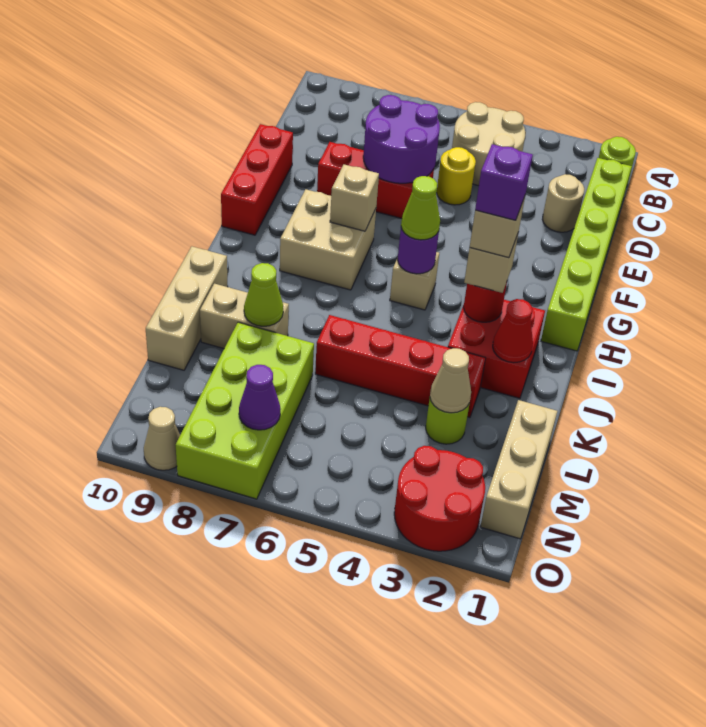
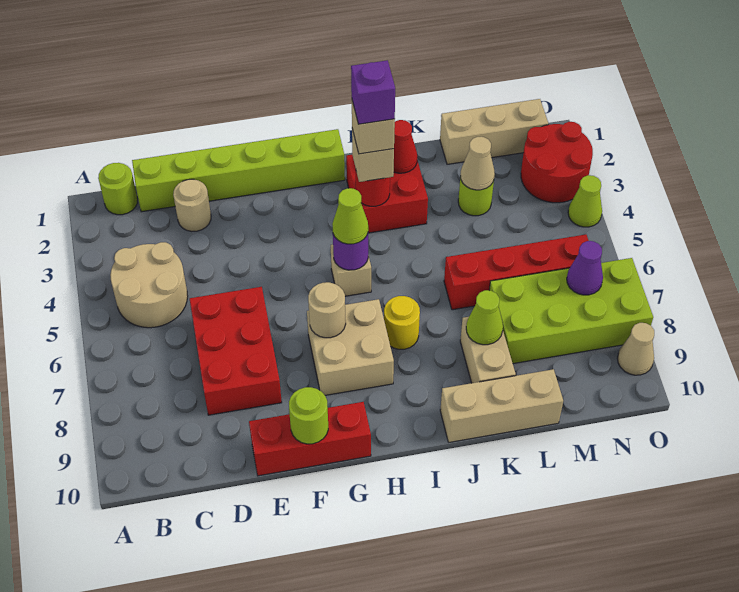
yellow round brick D5 level 1 -> yellow round brick I7 level 1
purple round brick D6:E7 level 2 -> none
red brick E6:E8 level 1 -> red brick D6:E8 level 1
none -> lime round brick F10 level 2
tan brick G7 level 2 -> tan round brick G7 level 2
red brick K3:K6 level 1 -> red brick K6:N6 level 1
none -> lime cone O4 level 1

